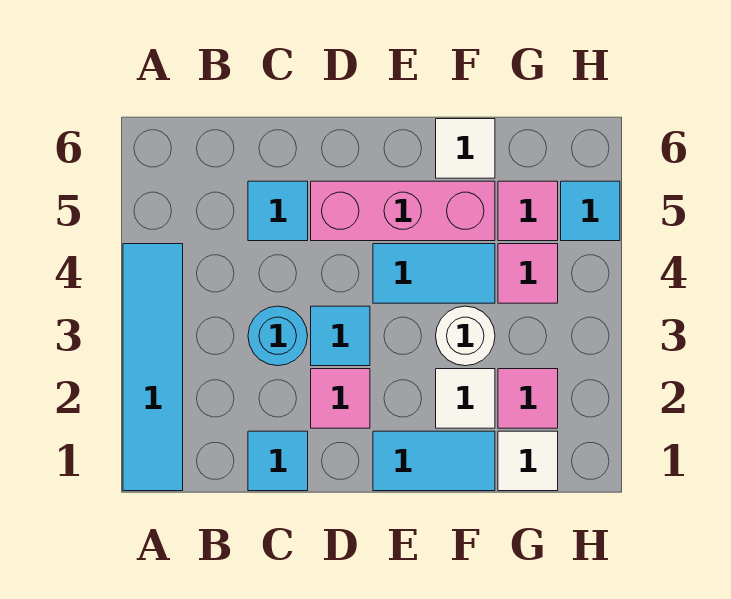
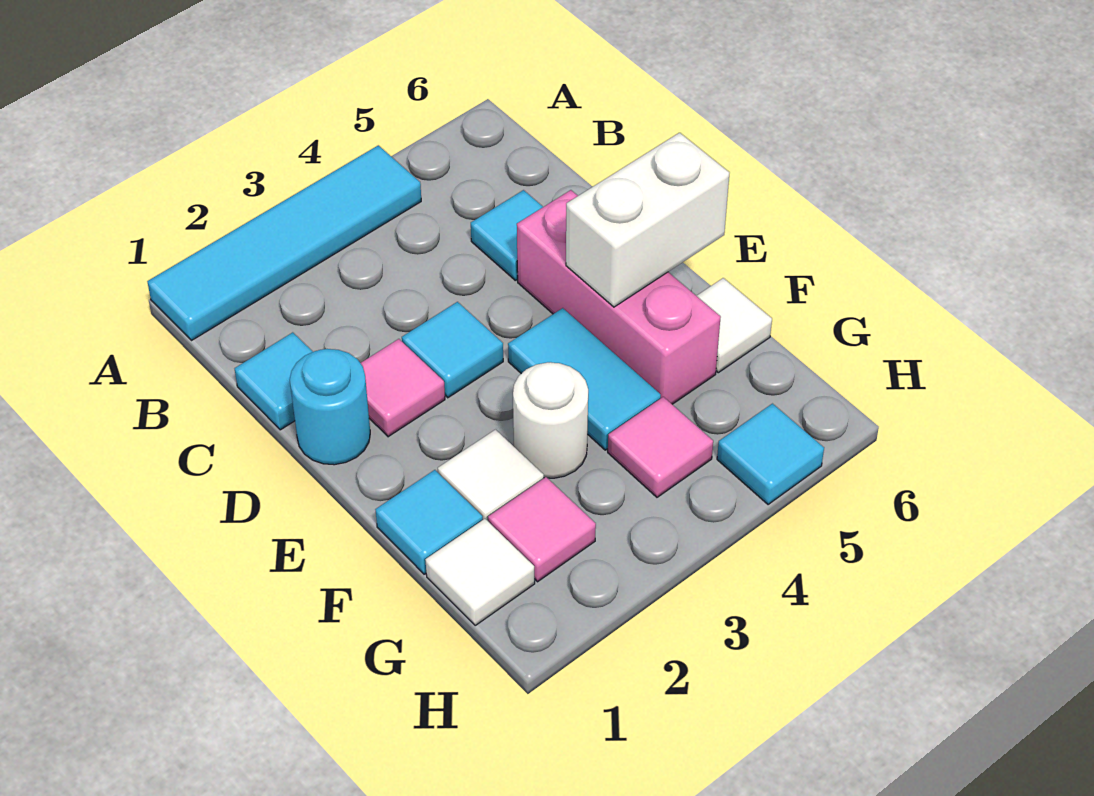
cyan round brick C3 level 1 -> cyan round brick D1 level 1
cyan tile E1:F1 level 1 -> cyan tile F1 level 1
none -> white brick E5:E6 level 2
pink tile G5 level 1 -> none

